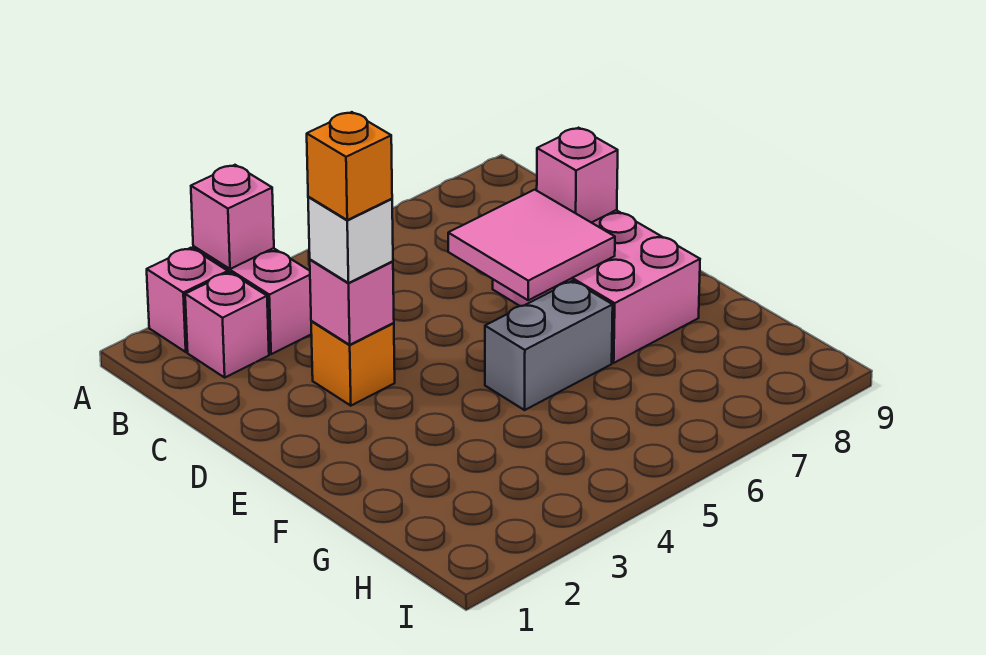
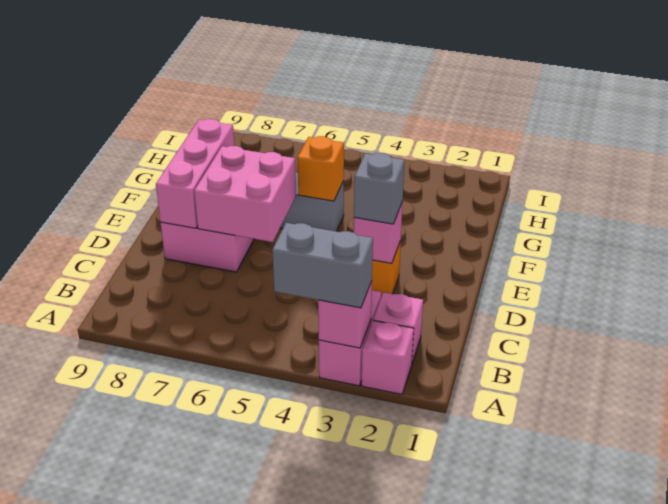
none -> grey brick A3:A4 level 3
white brick D3 level 3 -> grey brick D3 level 3
orange brick D3 level 4 -> orange brick F5 level 2
pink tile D6:E7 level 2 -> pink brick D6:E7 level 2
pink brick D8 level 2 -> pink brick D8:F8 level 2

